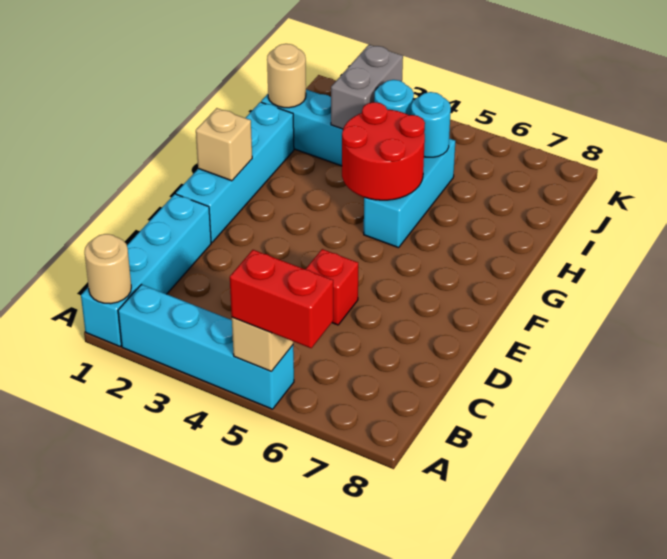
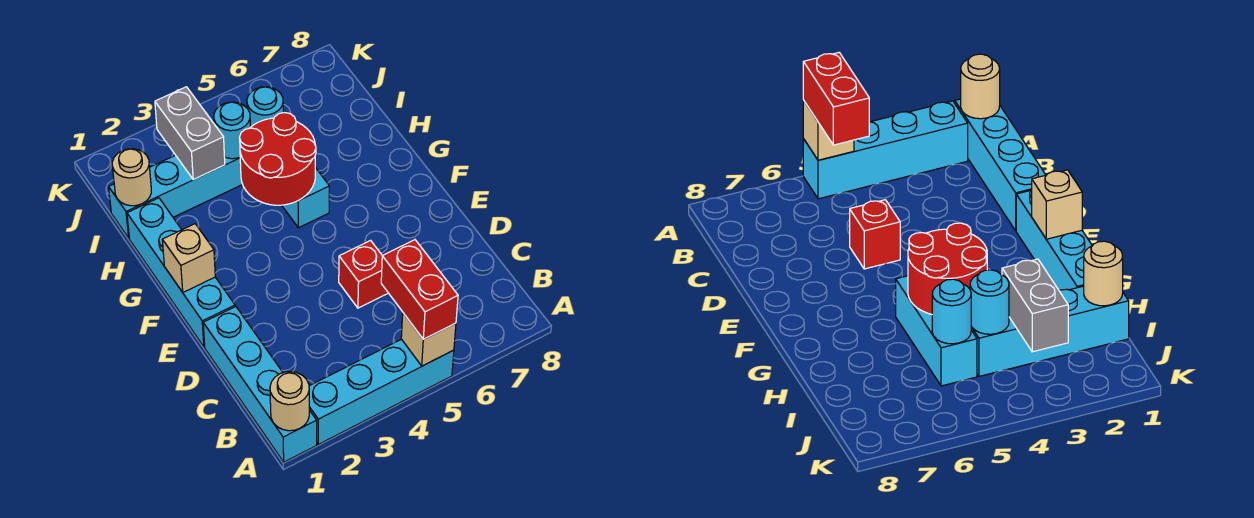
red brick A5:A6 level 3 -> red brick A5:B5 level 3

